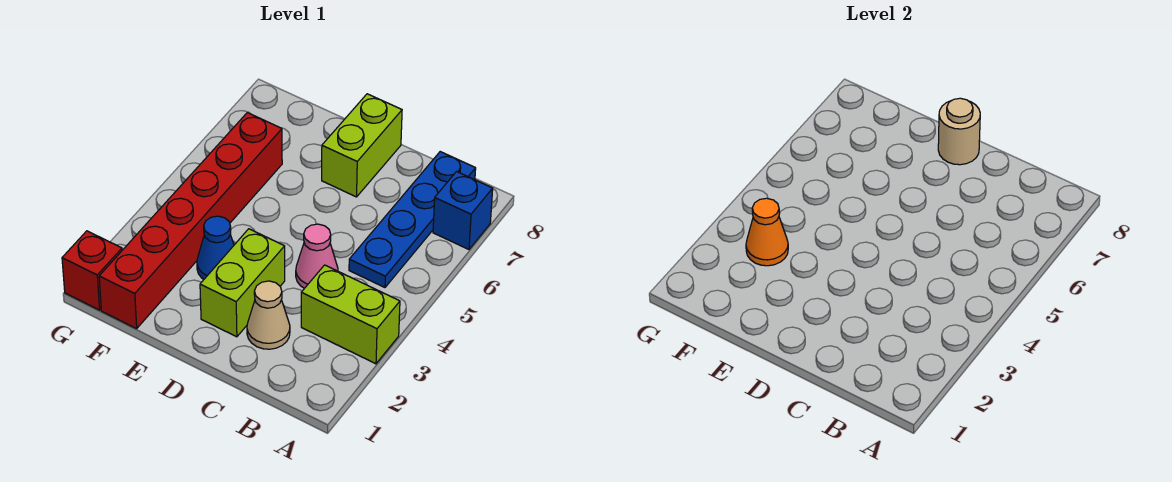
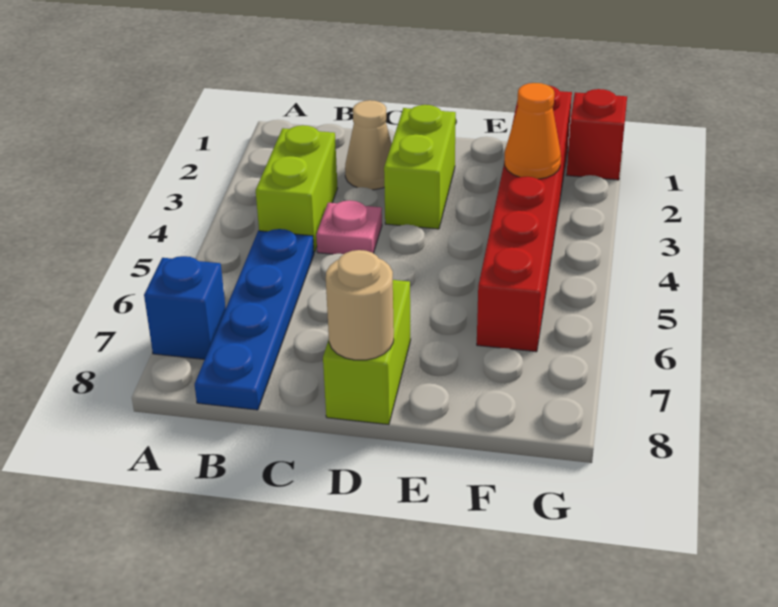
lime brick A3:B3 level 1 -> lime brick B3:B4 level 1
pink cone C4 level 1 -> pink plate C4 level 1
blue cone E3 level 1 -> none

